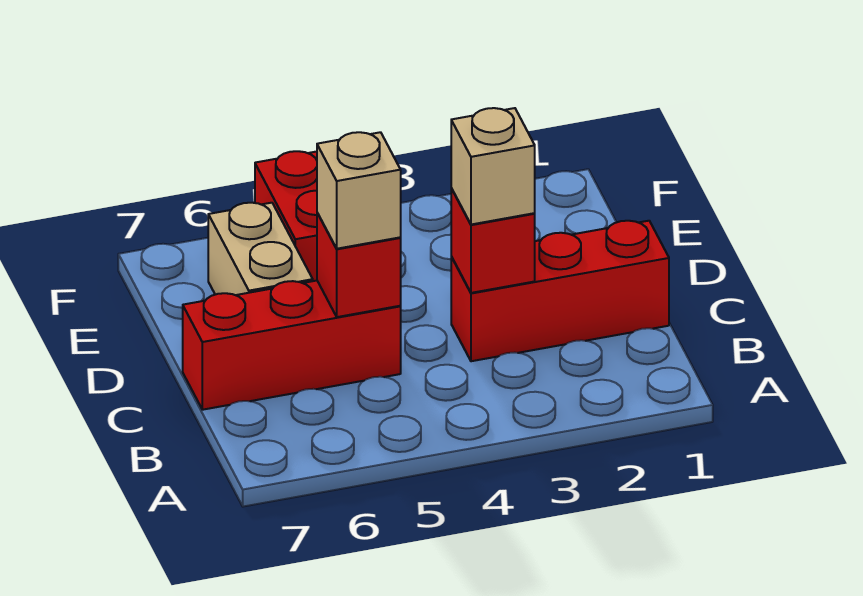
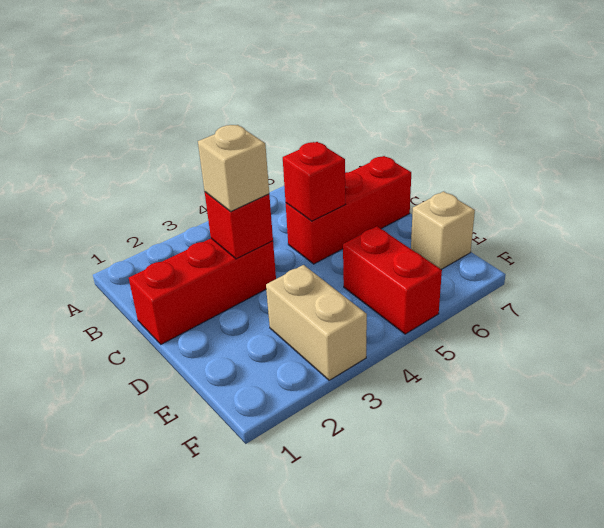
tan brick C5 level 3 -> tan brick E7 level 1
tan brick D6:E6 level 1 -> tan brick E3:F3 level 1

